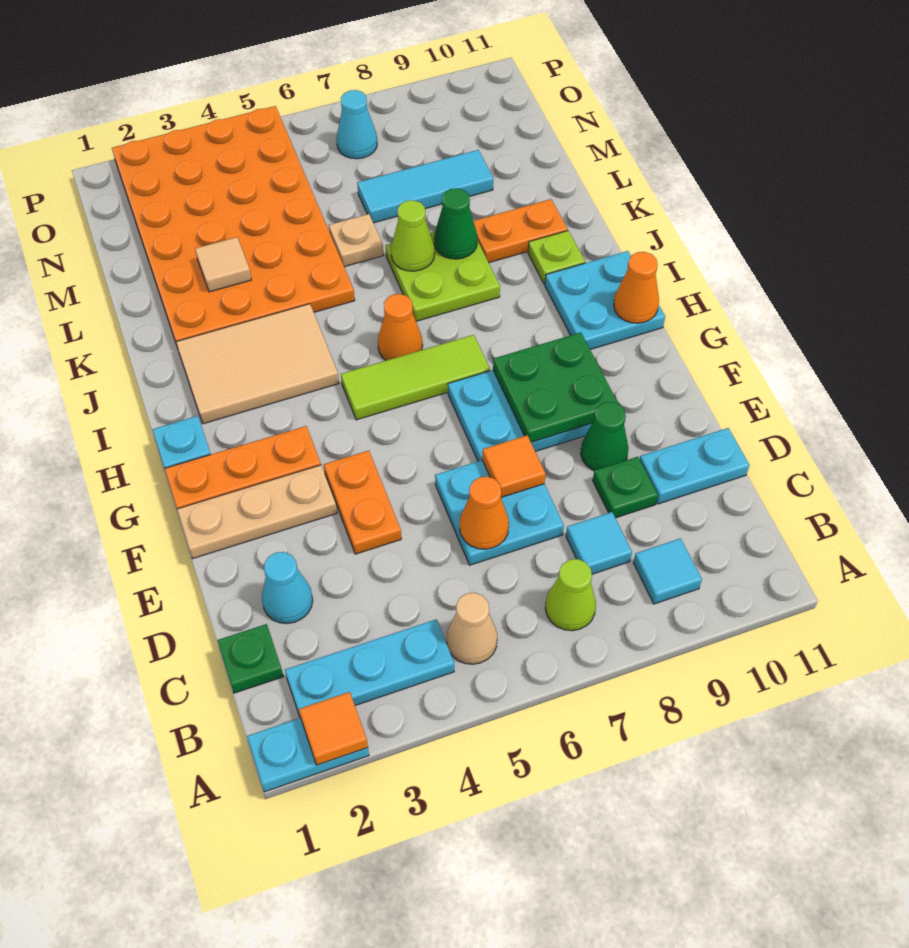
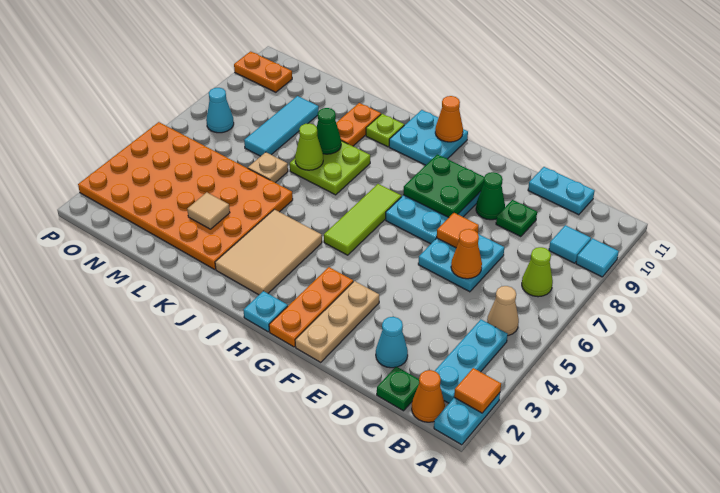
cyan tile C8 level 1 -> cyan tile A9 level 1
cyan plate D10:D11 level 1 -> cyan plate C11:D11 level 1
orange plate E4:F4 level 1 -> orange plate O10:P10 level 1
orange cone I6 level 1 -> orange cone B1 level 1

